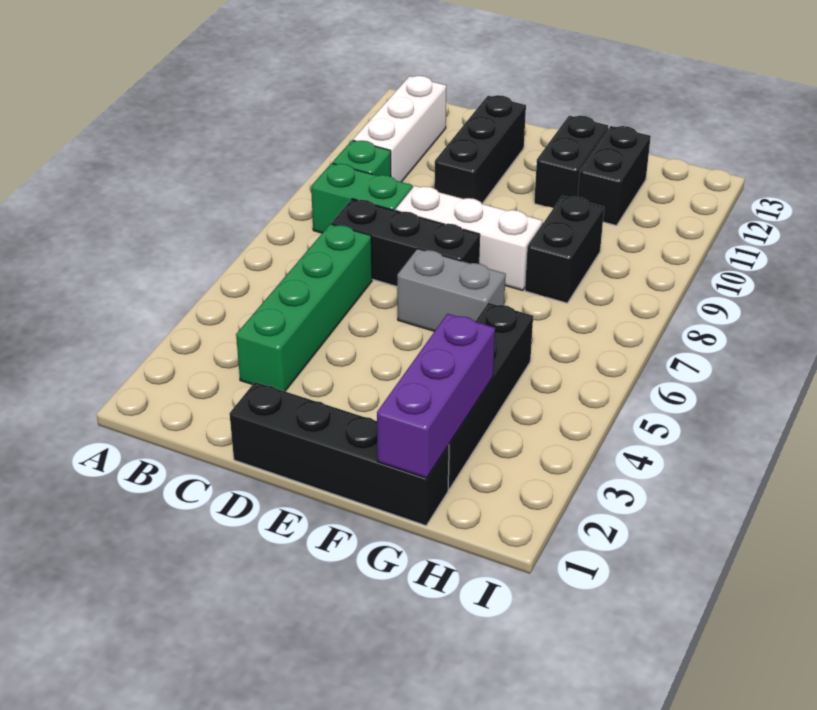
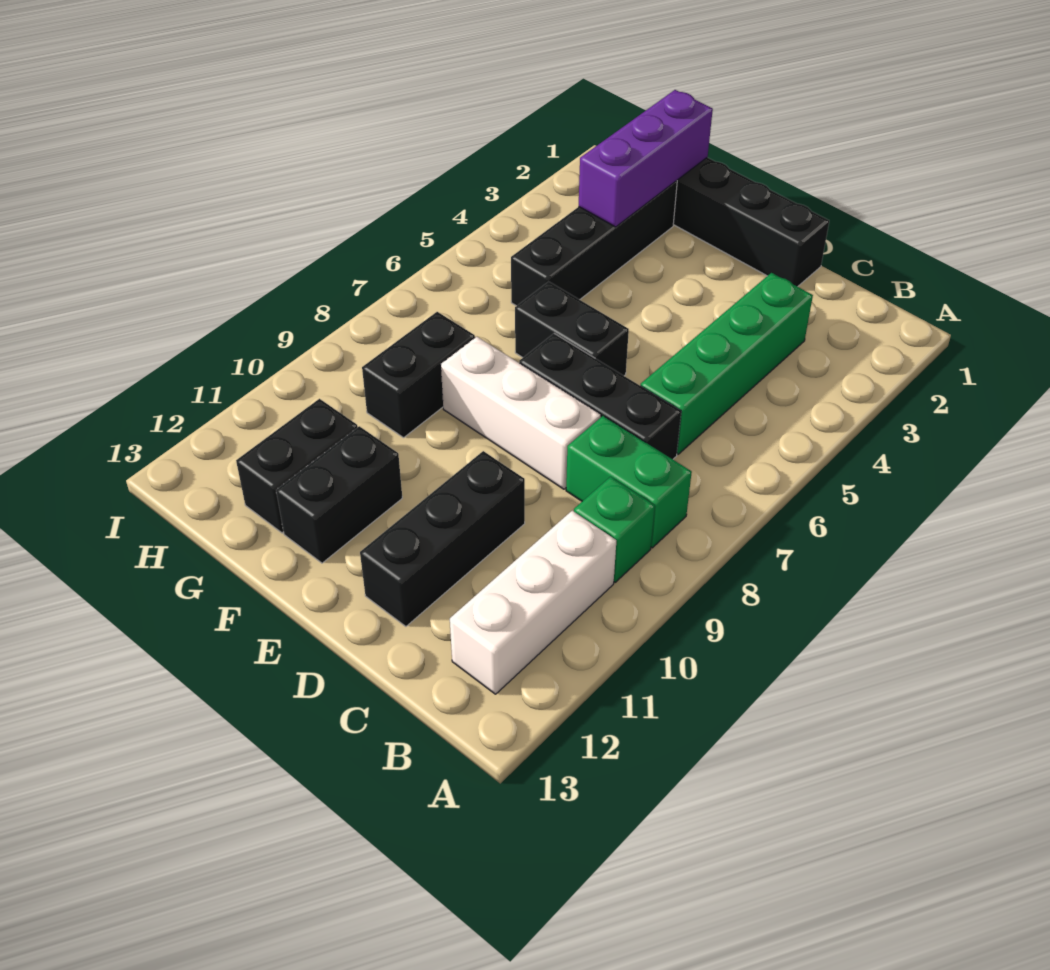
grey brick E6:F6 level 1 -> black brick E6:F6 level 1

